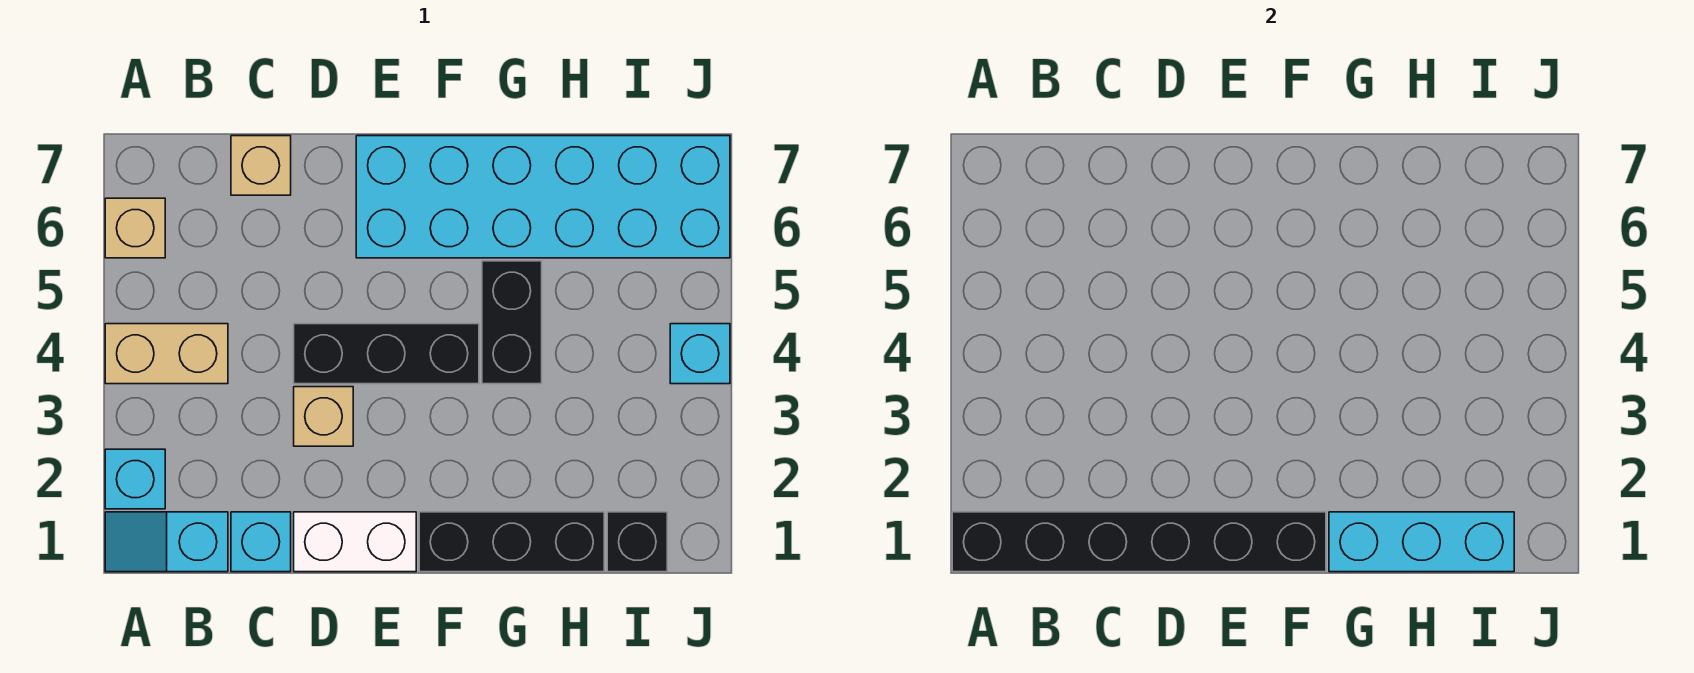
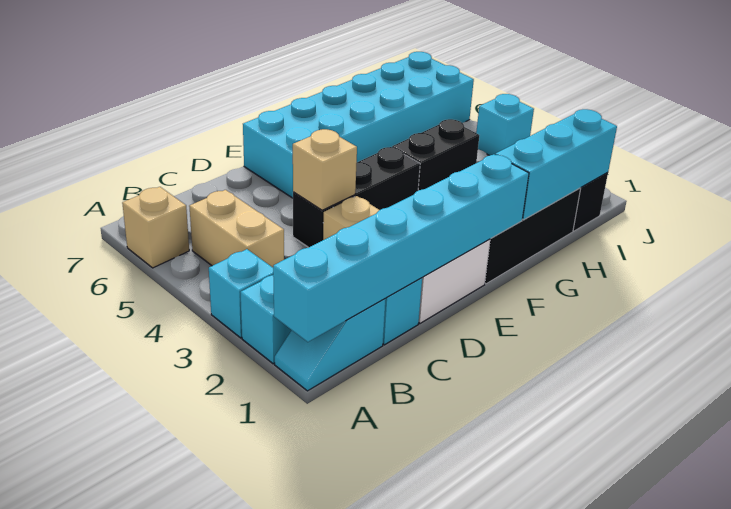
black brick A1:F1 level 2 -> cyan brick A1:F1 level 2
none -> cyan brick A3 level 1
tan brick A4:B4 level 1 -> tan brick B4:B5 level 1
tan brick C7 level 1 -> tan brick D4 level 2
black brick G4:G5 level 1 -> black brick G4:H4 level 1

